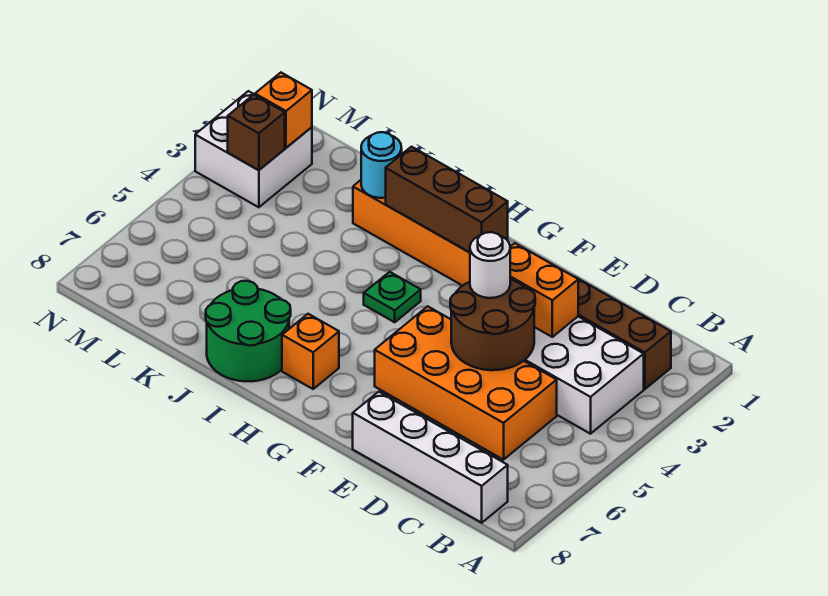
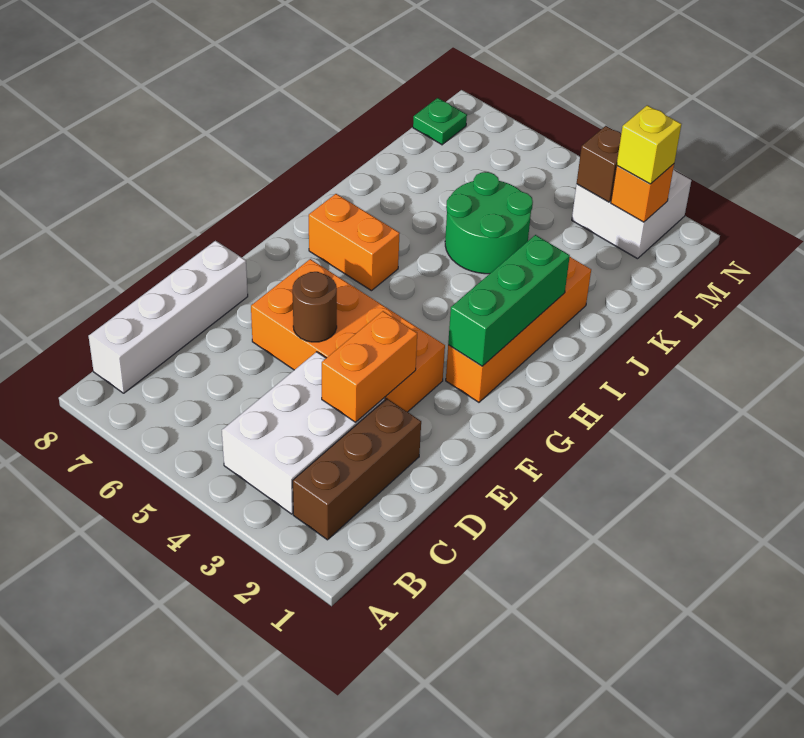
orange brick C5:F6 level 1 -> orange brick E3:F6 level 1
brown round brick D4:E5 level 2 -> brown round brick E5 level 2
white round brick E4 level 3 -> none
brown brick G2:I2 level 2 -> green brick G2:I2 level 2
green plate H4 level 1 -> green plate M8 level 1
orange brick H7 level 1 -> orange brick H6:H7 level 1
green round brick I7:J8 level 1 -> green round brick J4:K5 level 1
cyan round brick J2 level 2 -> none
none -> yellow brick M2 level 3

